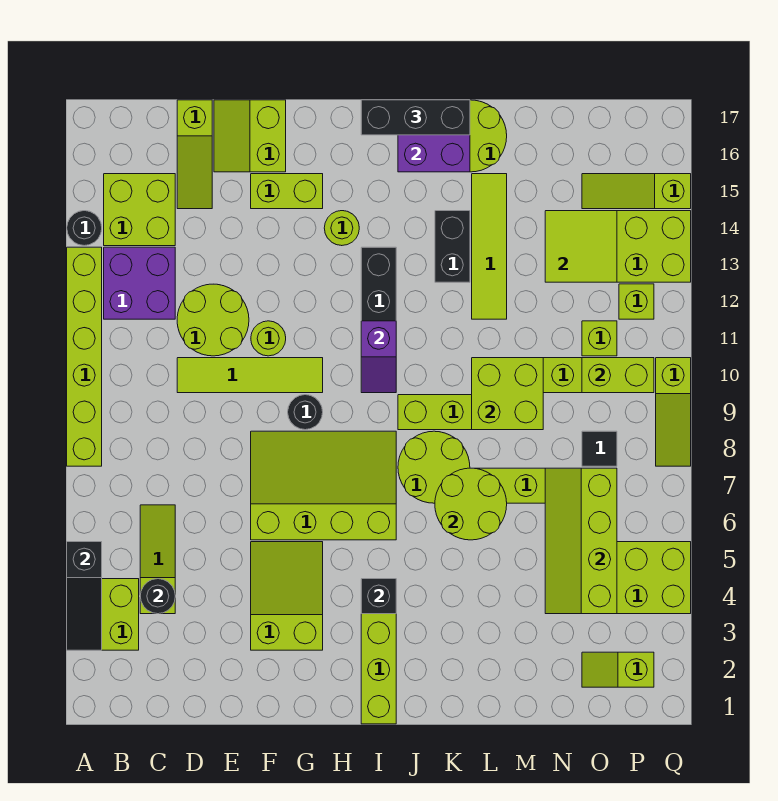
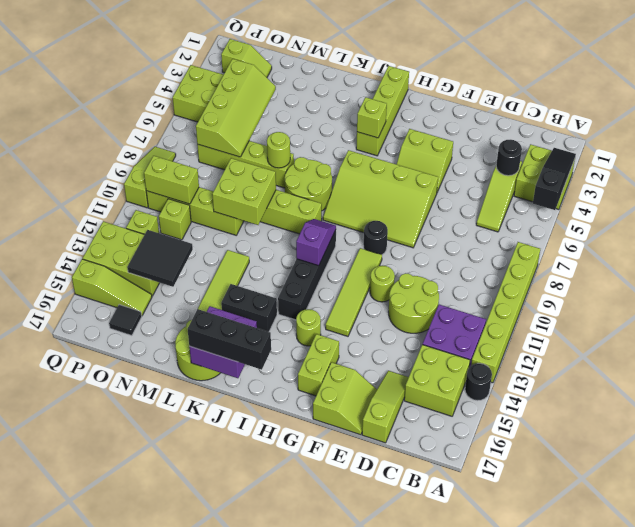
lime tile D10:G10 level 1 -> lime tile G10:G13 level 1
lime slope F3:G5 level 1 top 3 -> lime slope F4:G5 level 1 top 4
lime brick F15:G15 level 1 -> lime brick G15:G16 level 1
black brick I4 level 2 -> lime brick I4 level 2
lime round brick K6:L7 level 2 -> lime round brick L7 level 2
black brick K13:K14 level 1 -> black brick J14:K14 level 1
lime tile N13:O14 level 2 -> black tile N13:O14 level 2
black tile O8 level 1 -> black tile O16 level 1

